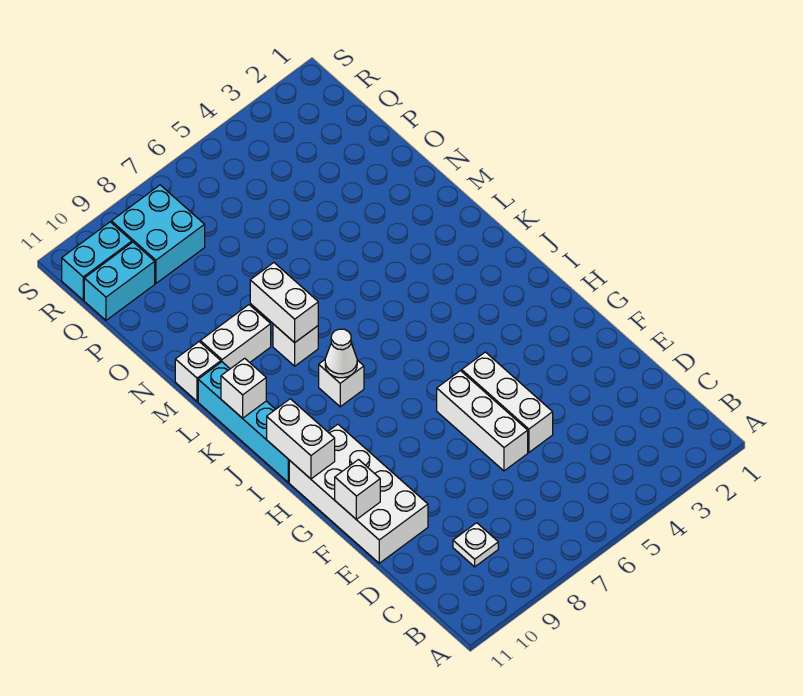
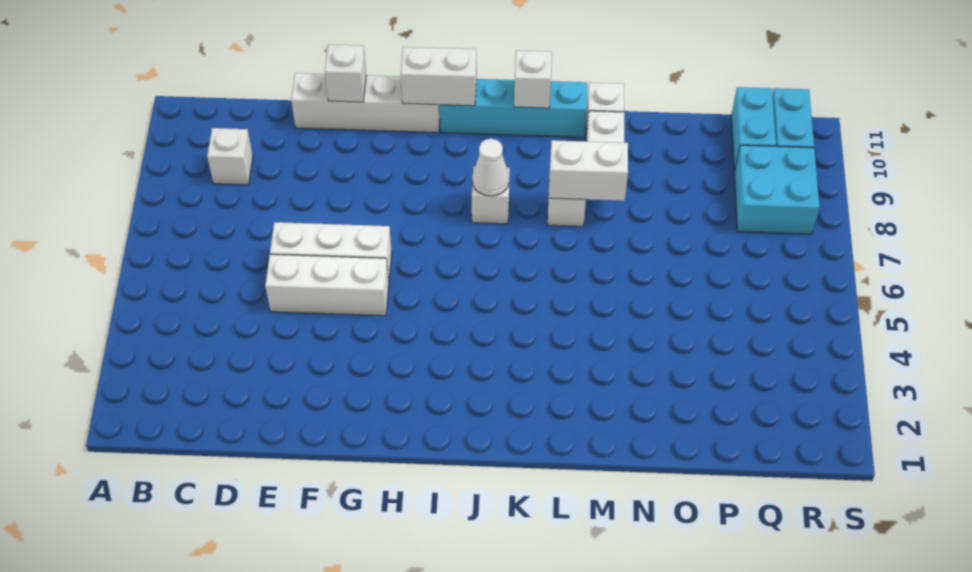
white plate C9 level 1 -> white brick C9 level 1
white brick E10:H11 level 1 -> white brick E11:H11 level 1

